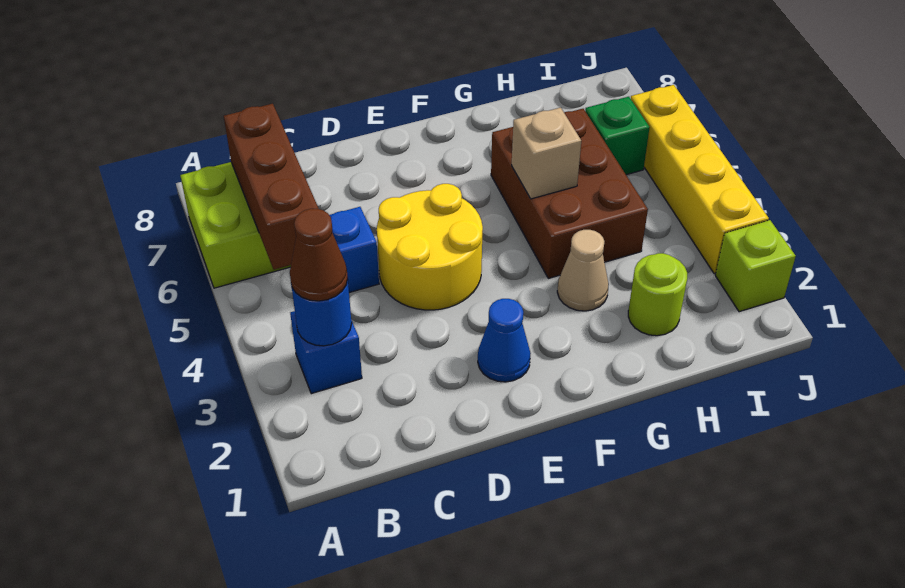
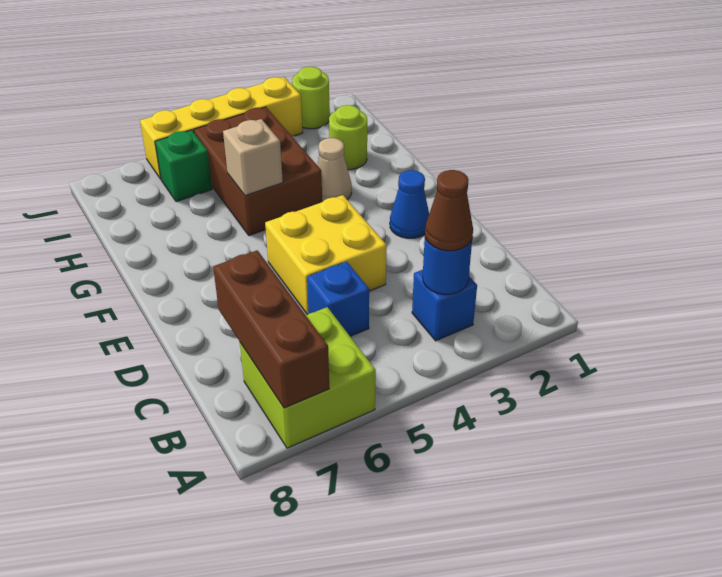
brown brick B5:B7 level 2 -> brown brick A7:C7 level 2
yellow round brick D4:E5 level 1 -> yellow brick D4:E5 level 1
brown brick G4:H6 level 1 -> brown brick G4:I5 level 1
lime brick J2 level 1 -> lime round brick J2 level 1

